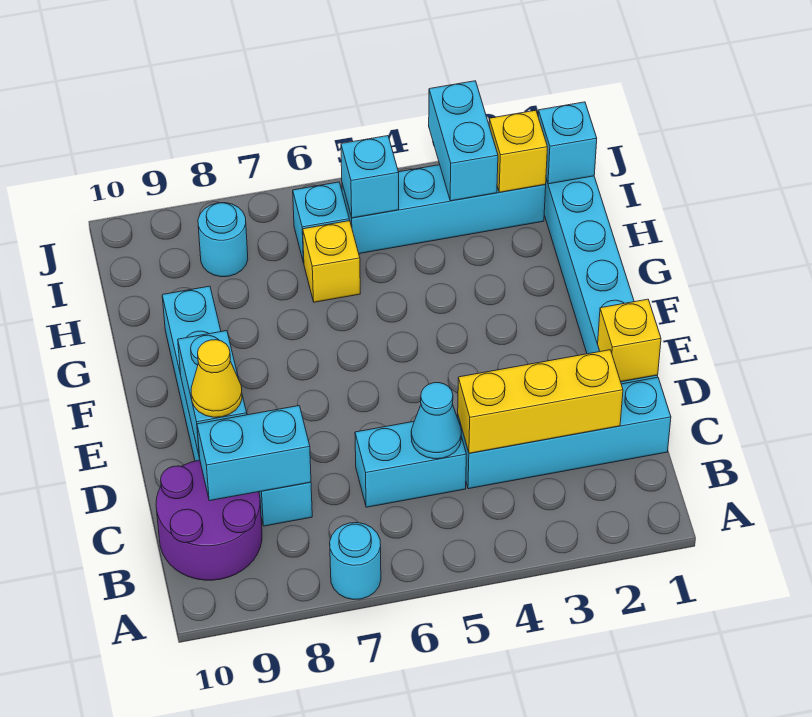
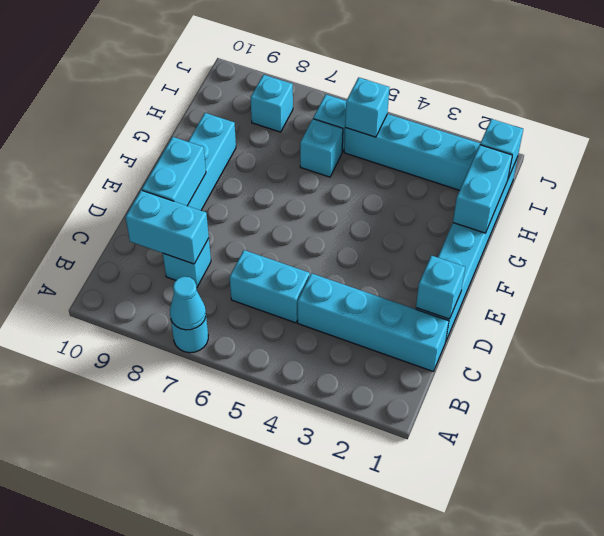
purple round brick B9:C10 level 1 -> none
yellow brick C2:C4 level 2 -> none
cyan cone C5 level 2 -> cyan cone A7 level 2
yellow brick D1 level 2 -> cyan brick D1 level 2
yellow cone D9 level 3 -> none
yellow brick H6 level 1 -> cyan brick H6 level 1
yellow brick I2 level 2 -> none
cyan brick I3:J3 level 2 -> cyan brick G1:H1 level 2
cyan round brick I8 level 1 -> cyan brick I8 level 1

